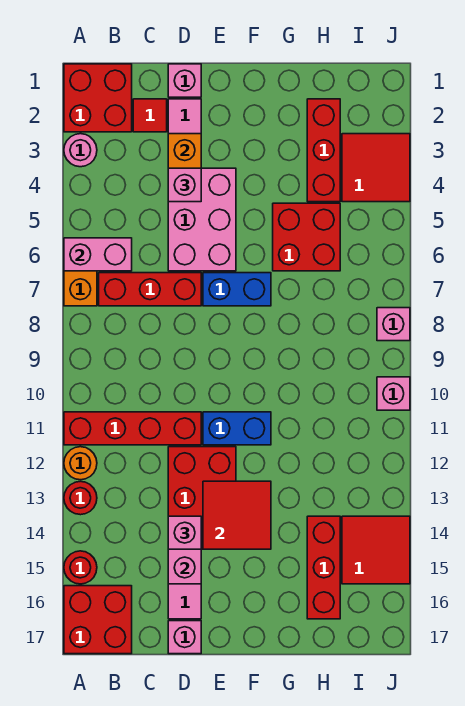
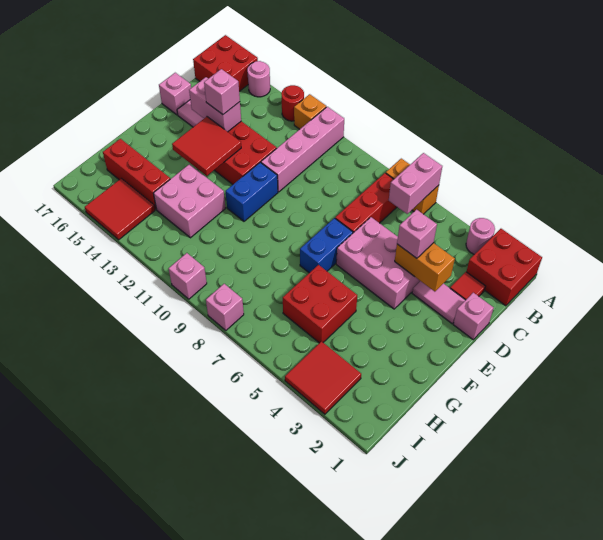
red brick A11:D11 level 1 -> pink brick A11:D11 level 1
orange round brick A12 level 1 -> orange brick A12 level 1
red round brick A15 level 1 -> pink round brick A15 level 1
none -> pink brick G12:H13 level 1
red brick H2:H4 level 1 -> none

